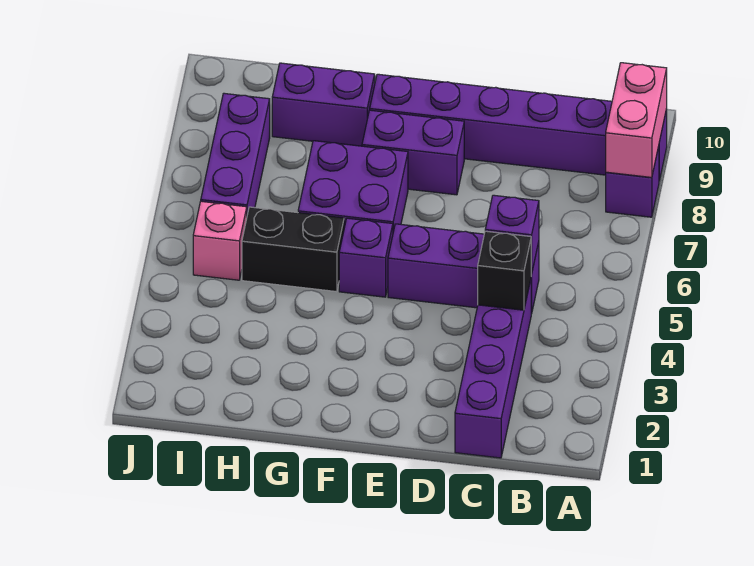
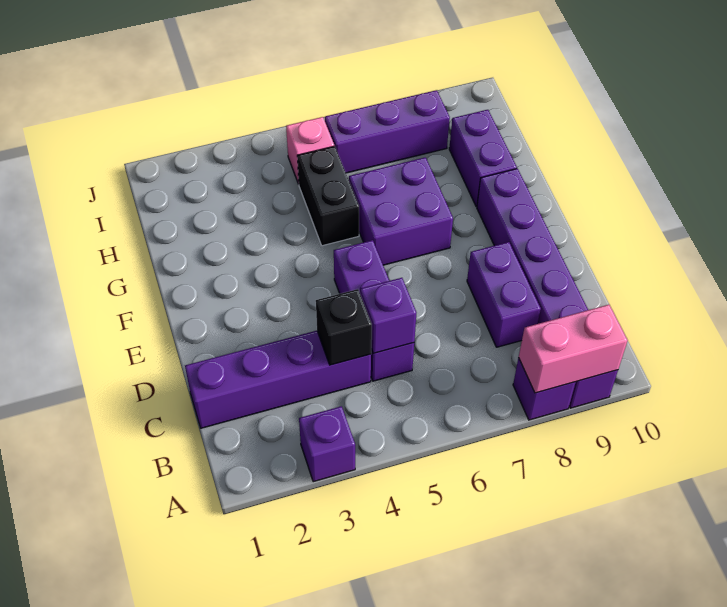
purple brick E8:F8 level 1 -> purple brick C8:D8 level 1
purple brick F5 level 1 -> purple brick A3 level 1

